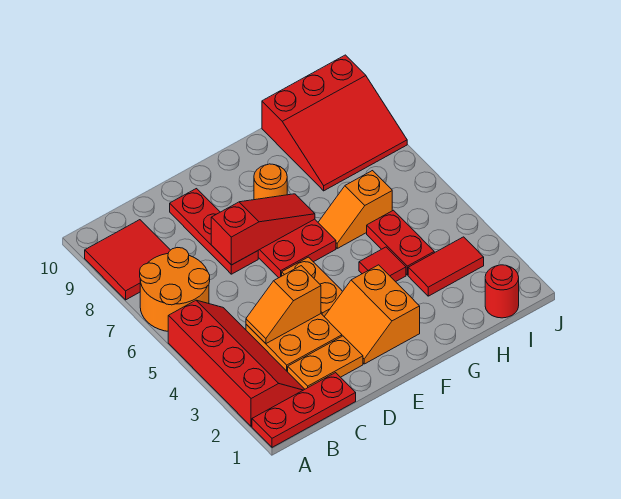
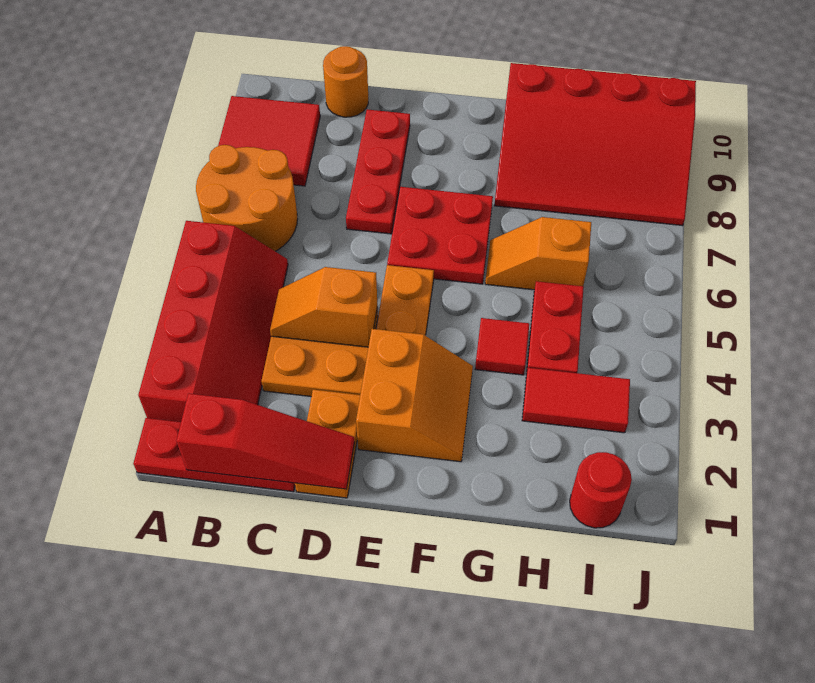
orange plate C2:D2 level 1 -> orange plate D1:D2 level 1
red slope D7:F7 level 2 top D -> red slope B1:D1 level 2 top B
orange slope E2:F3 level 1 top F -> orange slope E2:F3 level 1 top E
orange round brick F8 level 1 -> orange round brick C10 level 1
red slope H8:J10 level 1 top 10 -> red slope G8:J10 level 1 top 10

